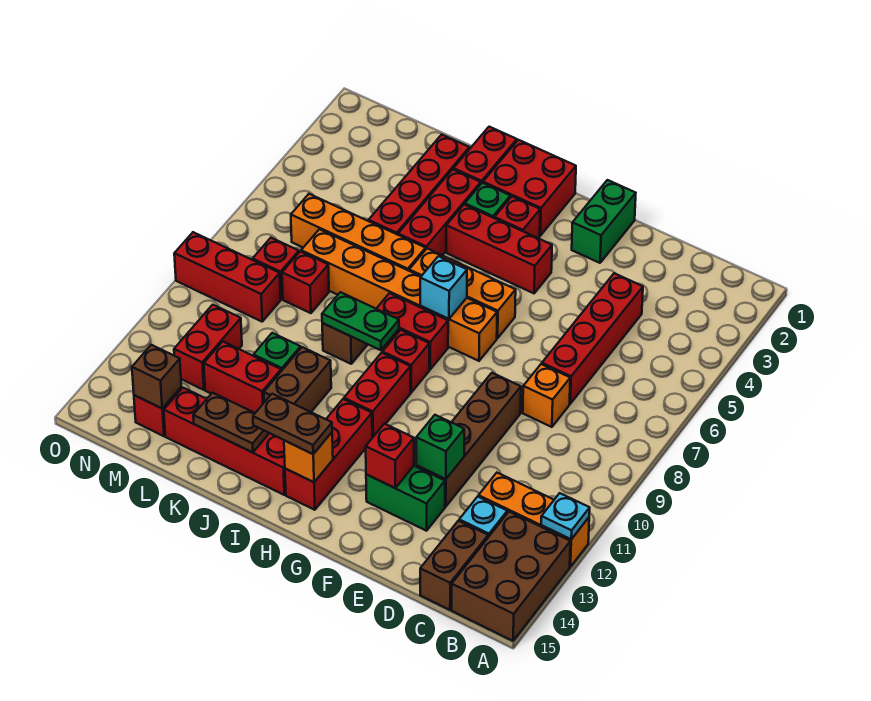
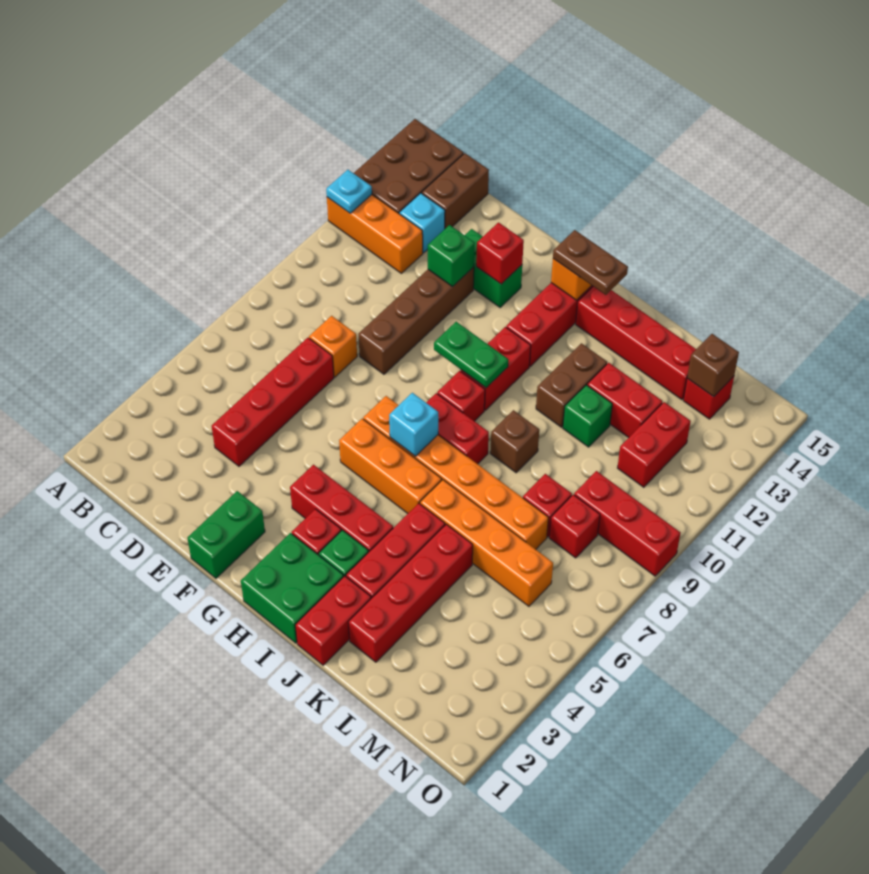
red brick H1:I2 level 1 -> green brick H1:I2 level 1
green plate I9:J9 level 2 -> green plate G10:H10 level 2
brown plate J14:K14 level 2 -> none

